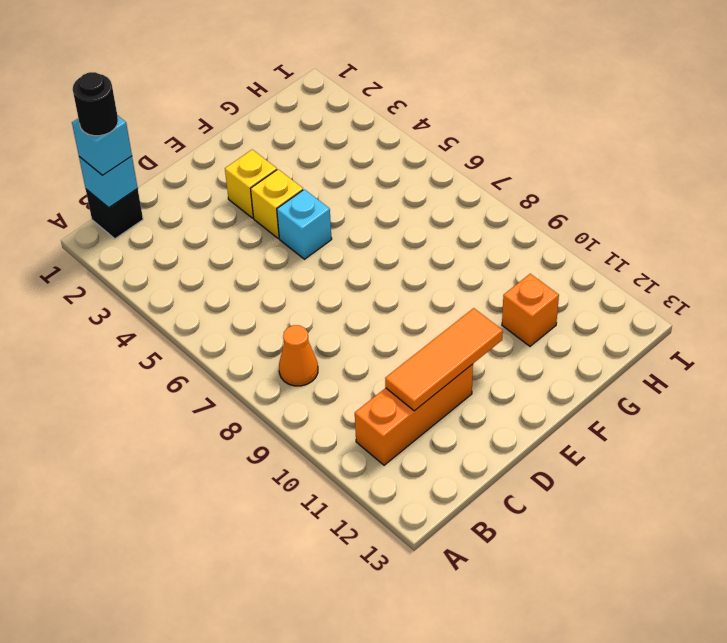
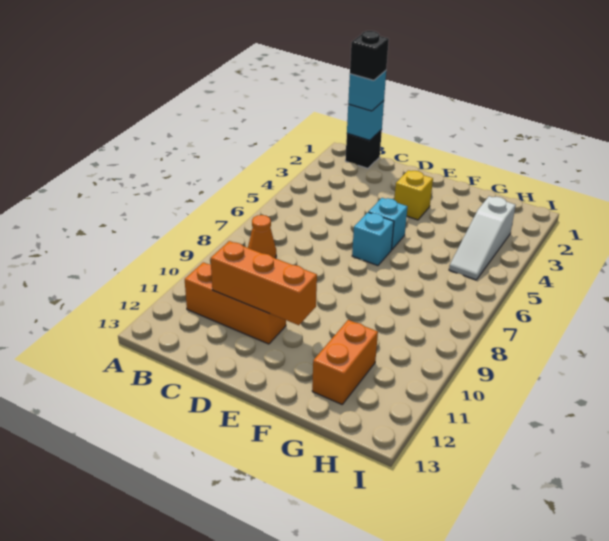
black round brick B1 level 4 -> black brick B1 level 4
orange tile C11:E11 level 2 -> orange brick C11:E11 level 2
yellow brick E4 level 1 -> none
none -> cyan brick E6 level 1
orange brick G11 level 1 -> orange brick G11:G12 level 1
none -> white slope H3:H5 level 1 top 3

